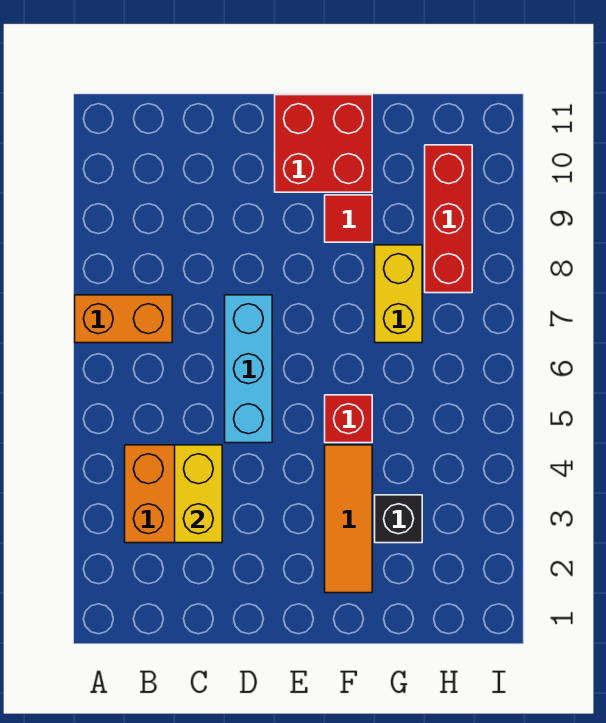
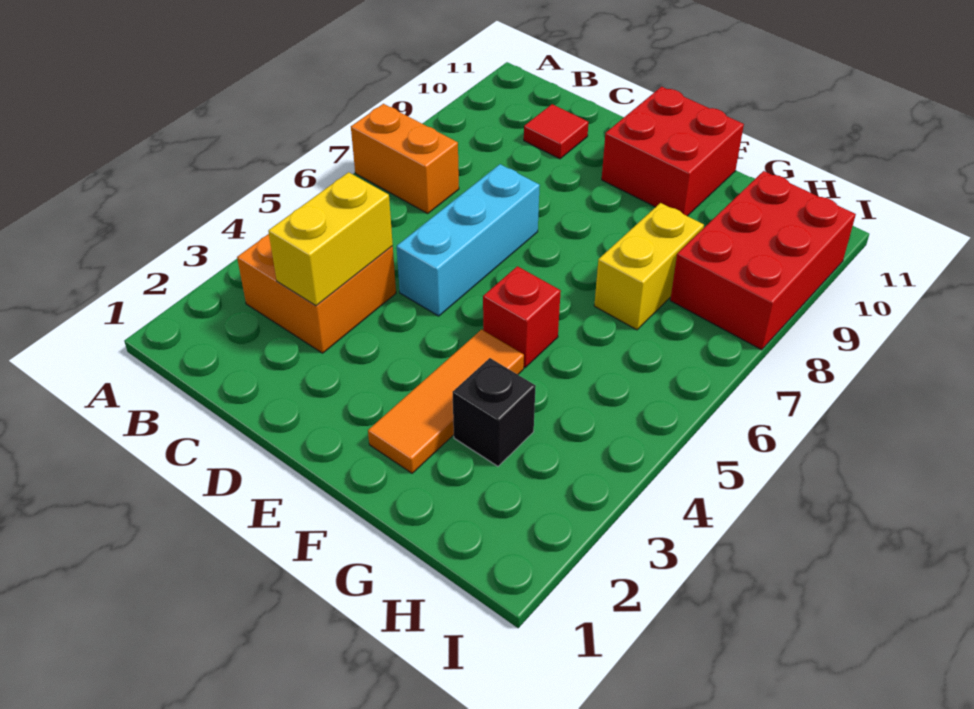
red tile F9 level 1 -> red tile C10 level 1
red brick H8:H10 level 1 -> red brick H8:I10 level 1

